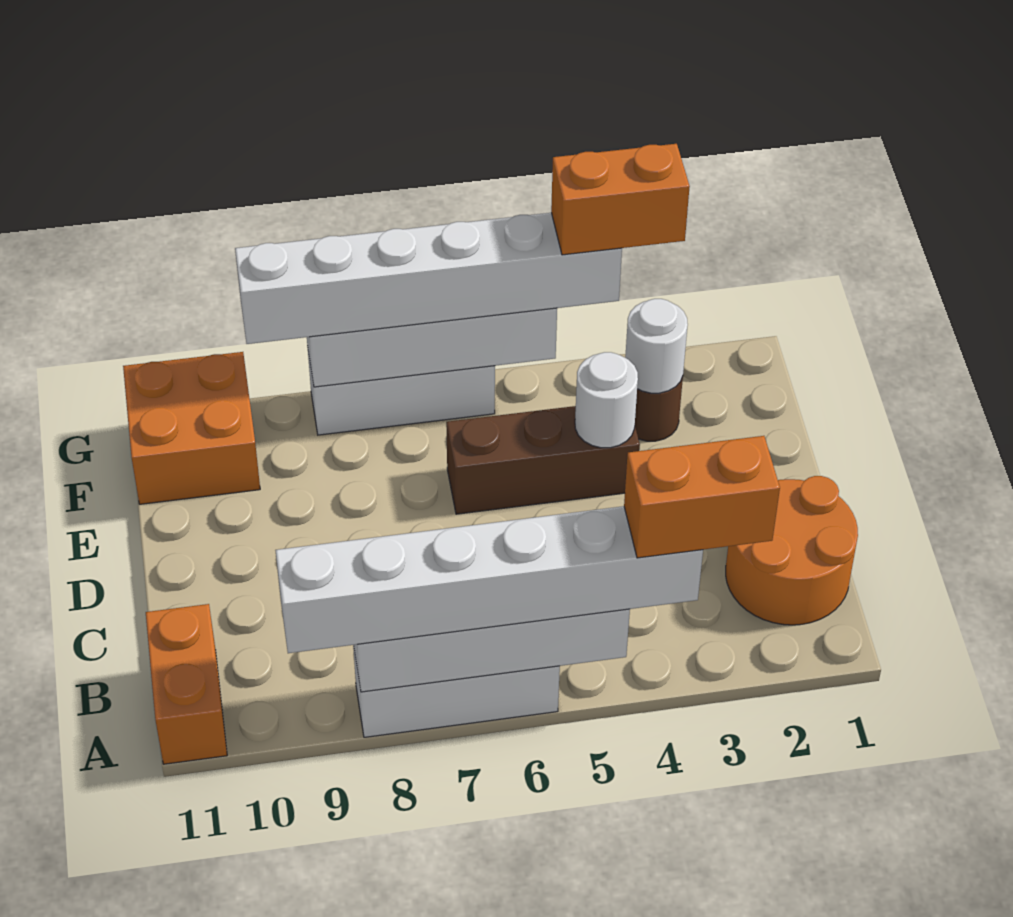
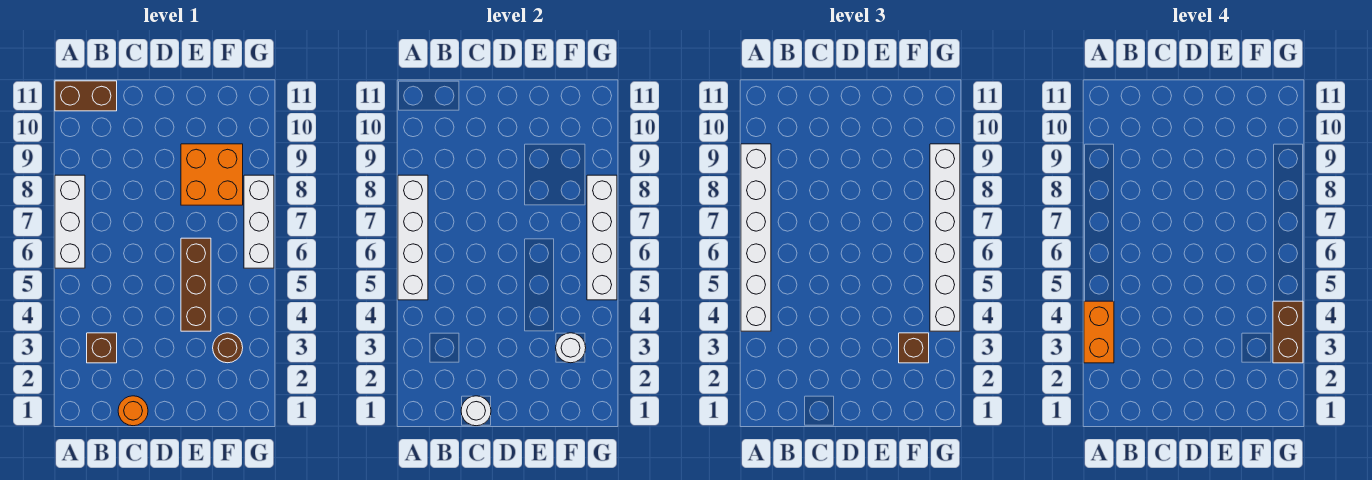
orange brick A11:B11 level 1 -> brown brick A11:B11 level 1
orange round brick B1:C2 level 1 -> orange round brick C1 level 1
none -> brown brick B3 level 1
white round brick E4 level 2 -> white round brick C1 level 2
none -> brown brick F3 level 3
orange brick F10:G11 level 1 -> orange brick E8:F9 level 1
orange brick G3:G4 level 4 -> brown brick G3:G4 level 4

